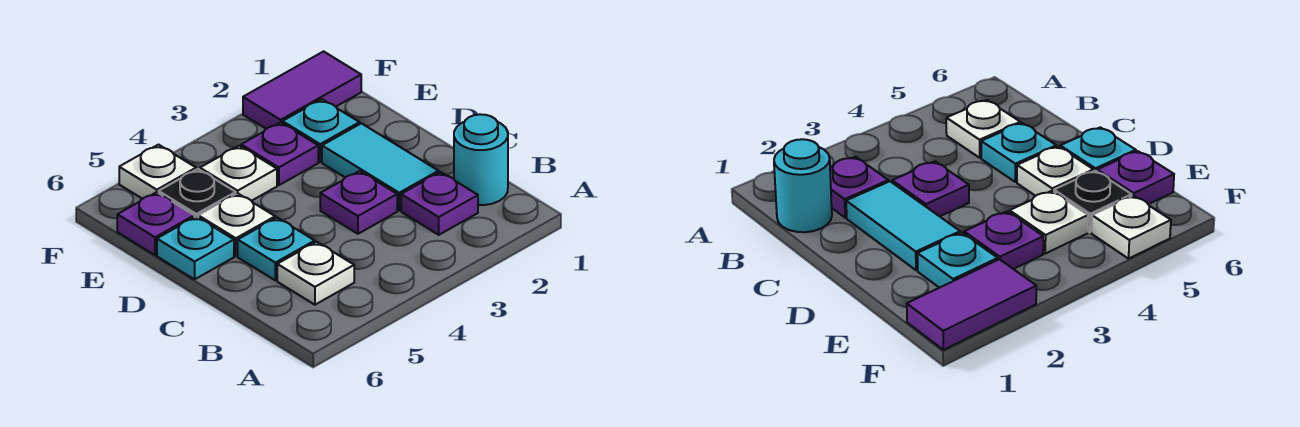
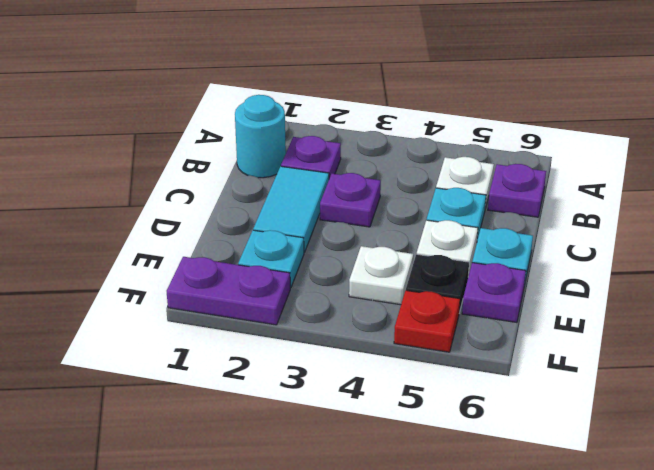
purple plate E3 level 1 -> purple plate B6 level 1
purple tile F1:F2 level 1 -> purple plate F1:F2 level 1
white plate F5 level 1 -> red plate F5 level 1

